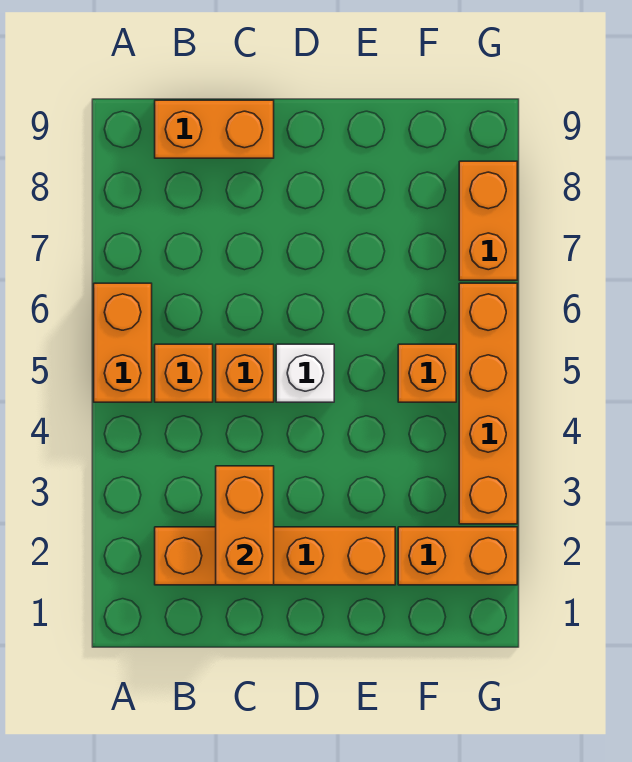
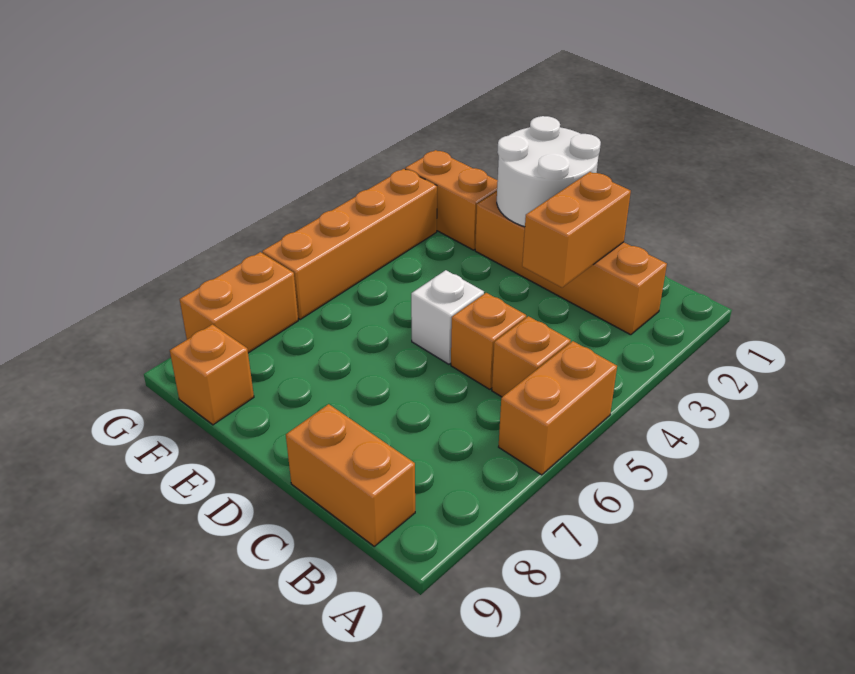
none -> white round brick D1:E2 level 2
orange brick F5 level 1 -> orange brick F9 level 1

